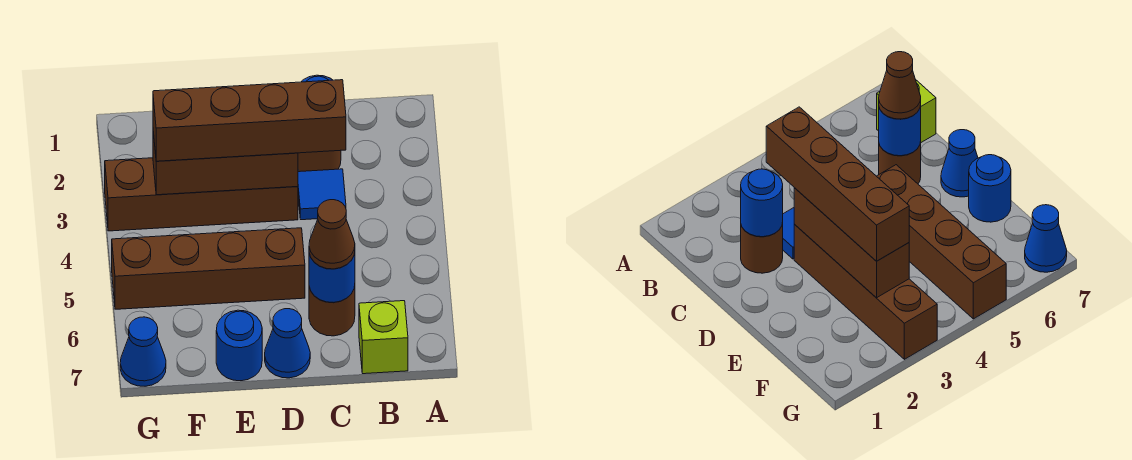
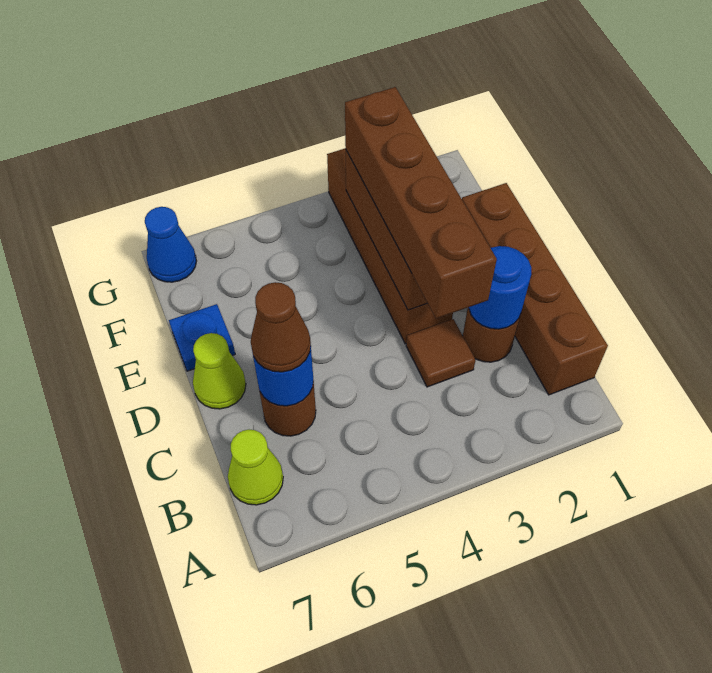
lime brick B7 level 1 -> lime cone B7 level 1
blue tile C3 level 1 -> brown tile C3 level 1
brown brick D5:G5 level 1 -> brown brick B1:E1 level 1
blue cone D7 level 1 -> lime cone D7 level 1
blue round brick E7 level 1 -> blue plate E7 level 1

